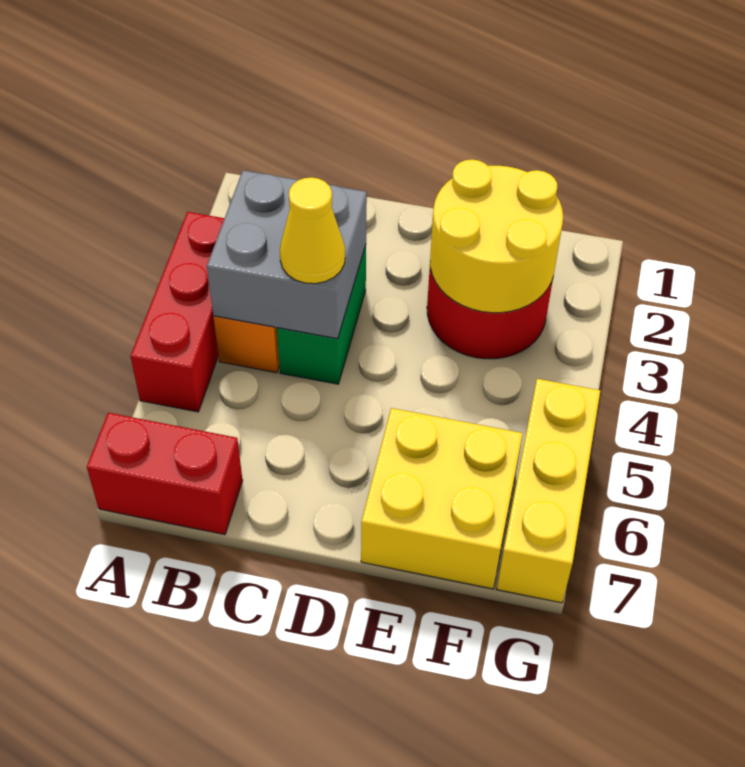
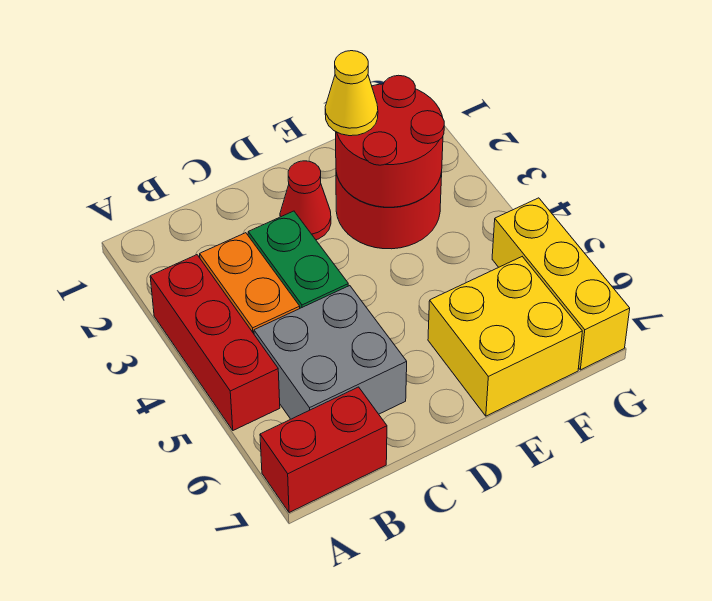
grey brick B3:C4 level 2 -> grey brick B5:C6 level 1
yellow cone C4 level 3 -> yellow cone E2 level 3
none -> red cone D2 level 1
yellow round brick E2:F3 level 2 -> red round brick E2:F3 level 2

